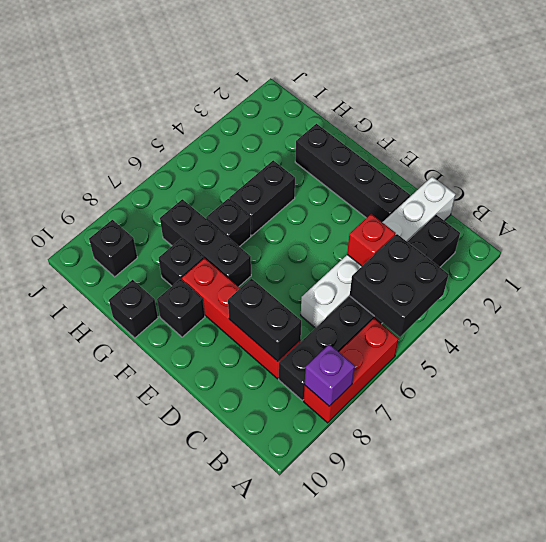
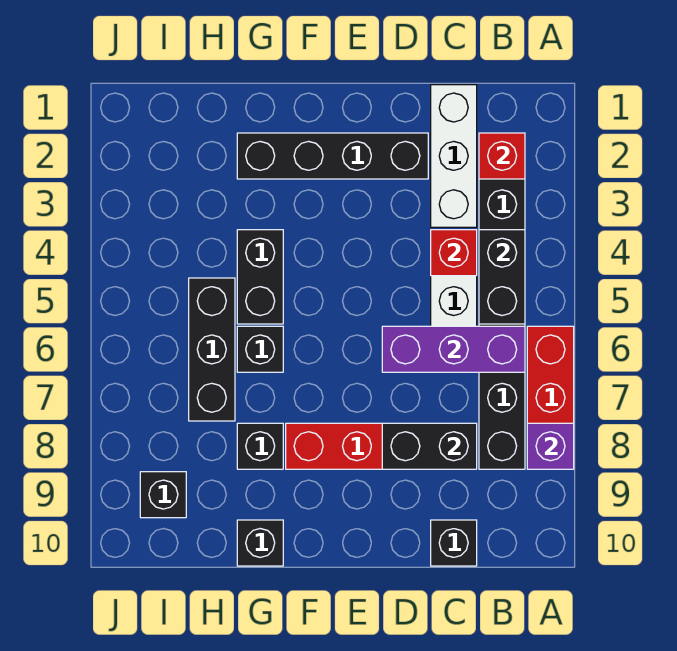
black brick A4:B5 level 2 -> black brick B4:B5 level 2
none -> red brick B2 level 2
none -> purple brick B6:D6 level 2
black brick F7:H7 level 1 -> black brick H5:H7 level 1
black brick F9 level 1 -> black brick C10 level 1

